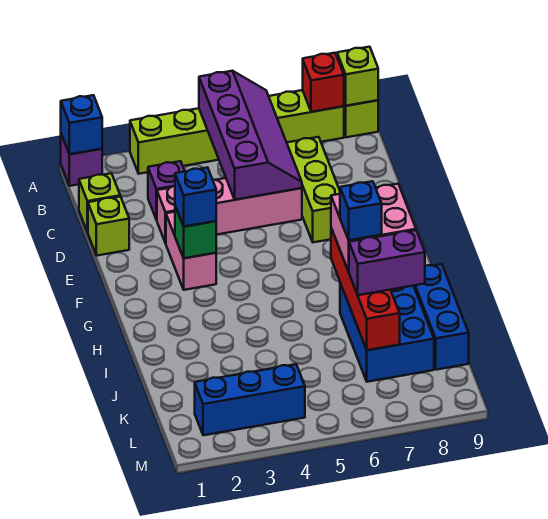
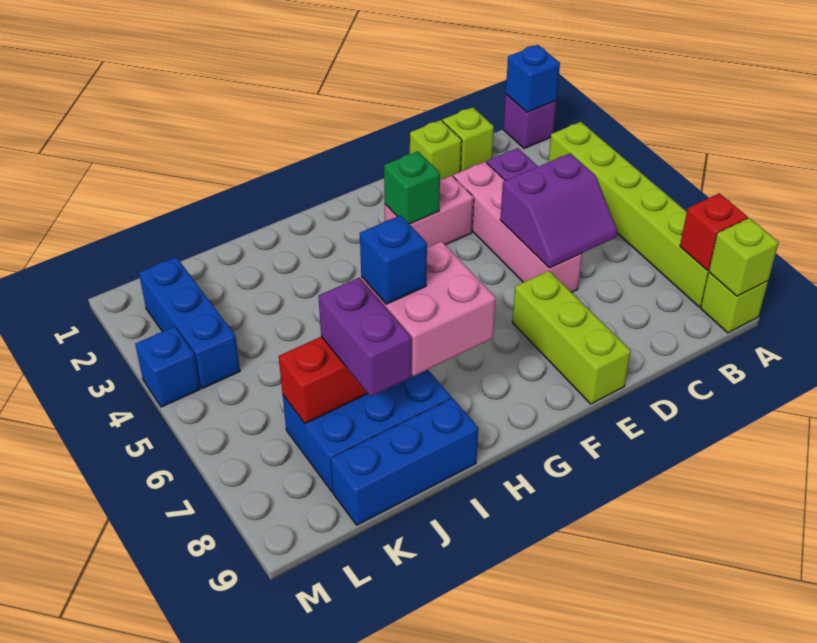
purple slope A5:D6 level 2 top 5 -> purple slope C5:D6 level 2 top 5
lime brick C7:E7 level 1 -> lime brick E7:E9 level 1
blue brick F3 level 3 -> blue brick M4 level 1

